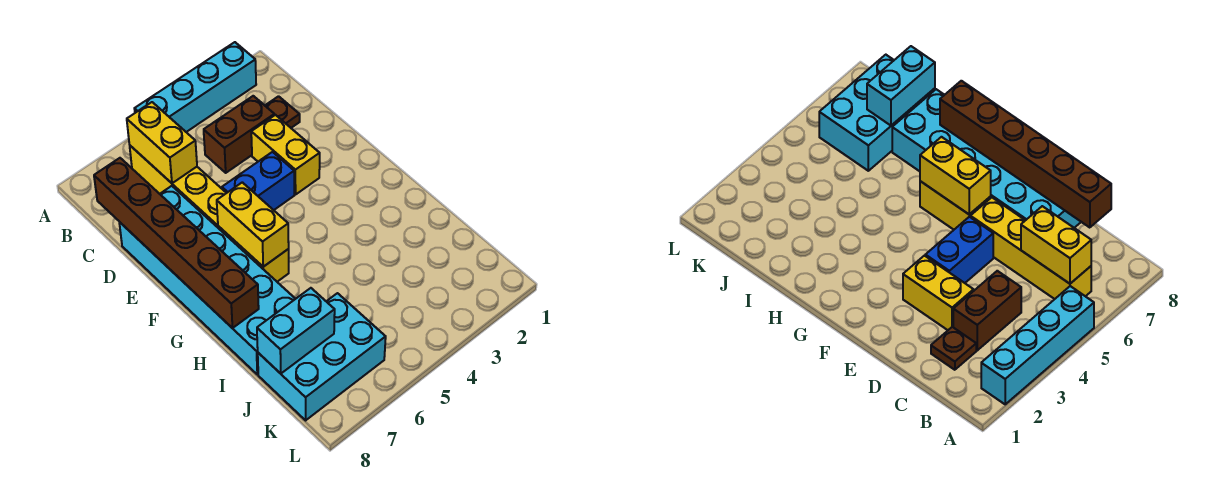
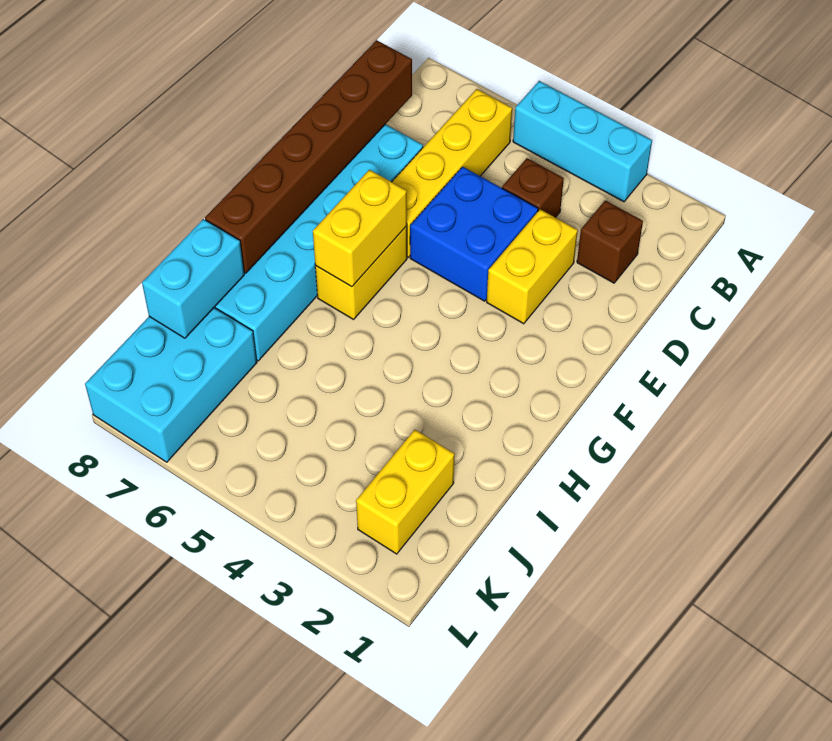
cyan brick A2:A5 level 1 -> cyan brick A3:A5 level 1
yellow brick B6:C6 level 2 -> yellow brick J2:K2 level 1
brown plate C2 level 1 -> brown brick C2 level 1
brown brick C3:C4 level 1 -> brown brick C4 level 1
blue brick E4:E5 level 1 -> blue brick D4:E5 level 1
cyan brick J6:K8 level 1 -> cyan brick J7:L8 level 1
cyan brick J7:J8 level 2 -> cyan brick I8:J8 level 2

